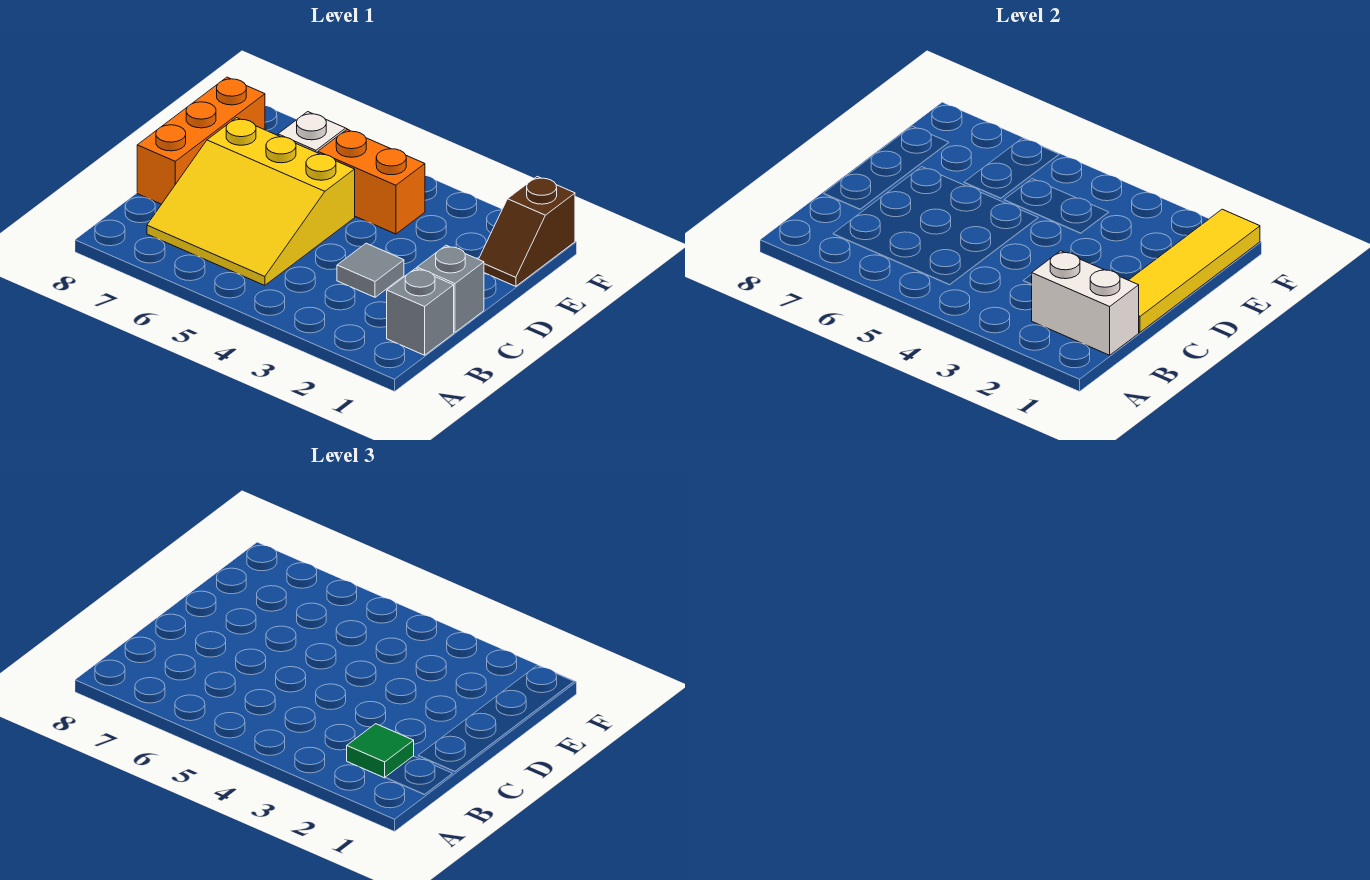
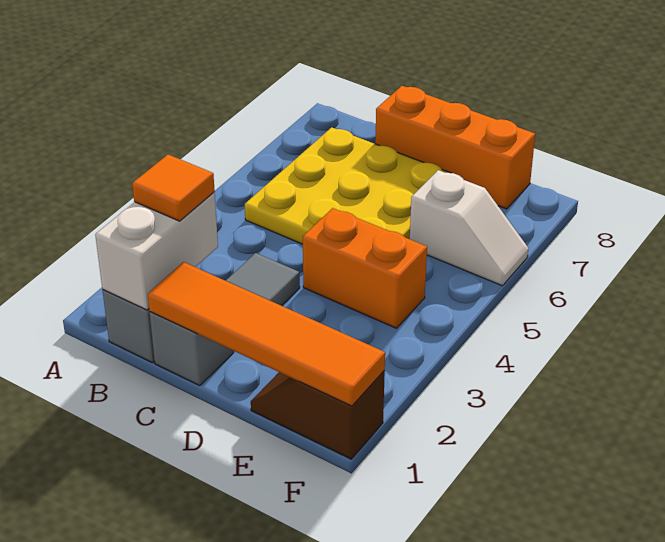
green tile B2 level 3 -> orange tile B2 level 3
yellow slope B5:D7 level 1 top D -> yellow plate B5:D7 level 1
yellow tile C1:F1 level 2 -> orange tile C1:F1 level 2
orange brick E4:E5 level 1 -> orange brick D4:E4 level 1

